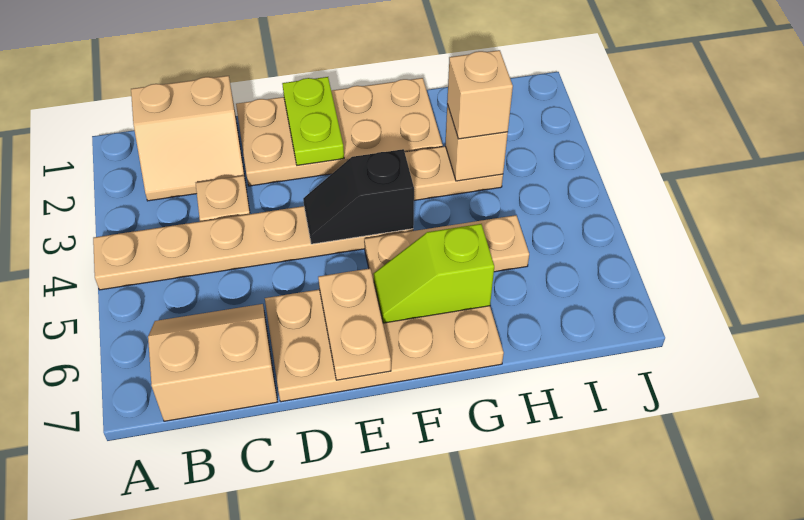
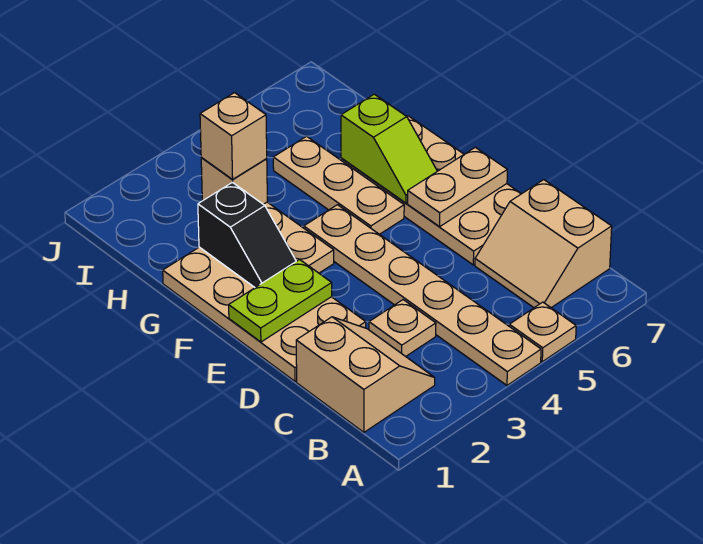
none -> tan plate A5 level 1
black slope E4:F4 level 2 top F -> black slope F2:G2 level 2 top G

